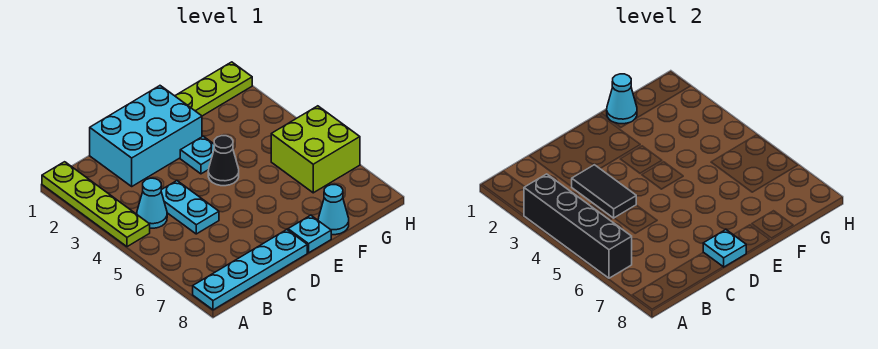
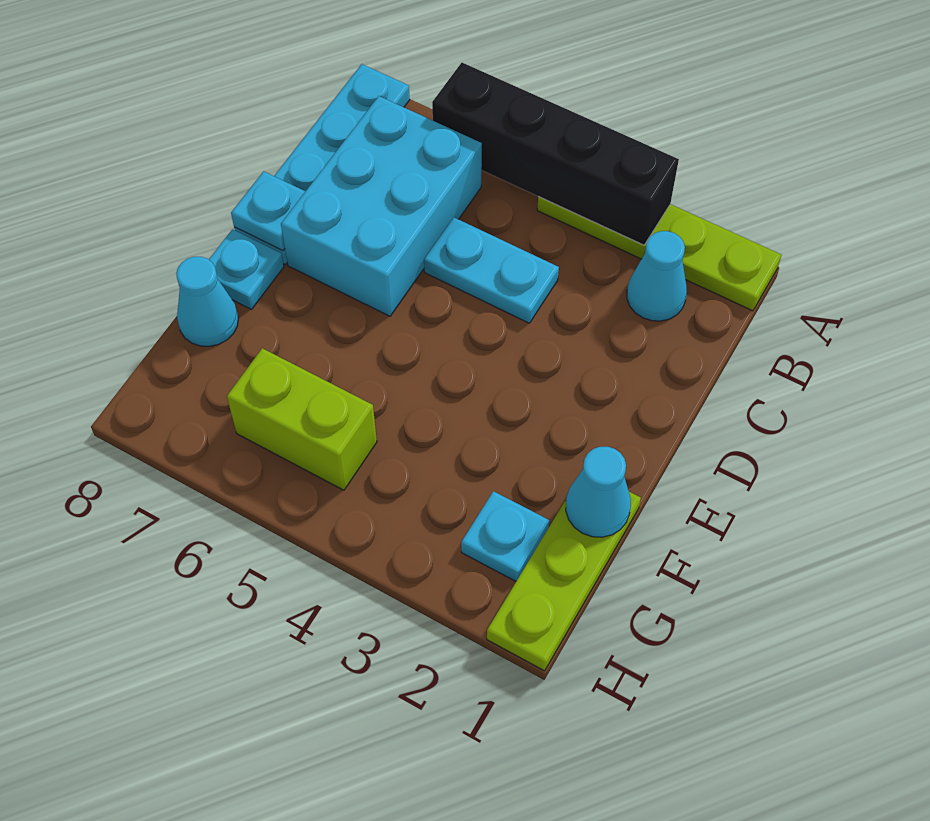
cyan cone B4 level 1 -> cyan cone B2 level 1
cyan brick C1:E2 level 1 -> cyan brick B6:D7 level 1
black tile C3:C4 level 2 -> none
cyan plate E3 level 1 -> cyan plate G2 level 1
black cone E4 level 1 -> none
lime brick G5:H6 level 1 -> lime brick G5:G6 level 1

